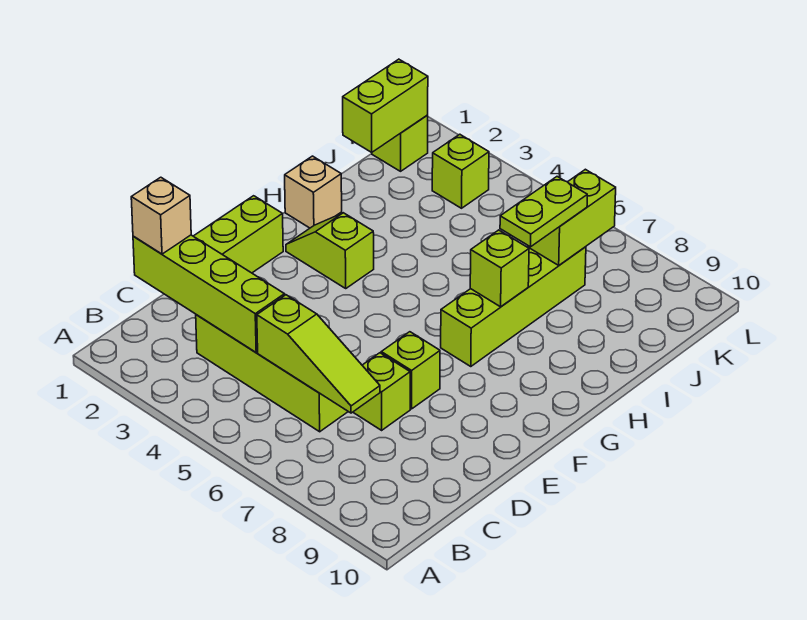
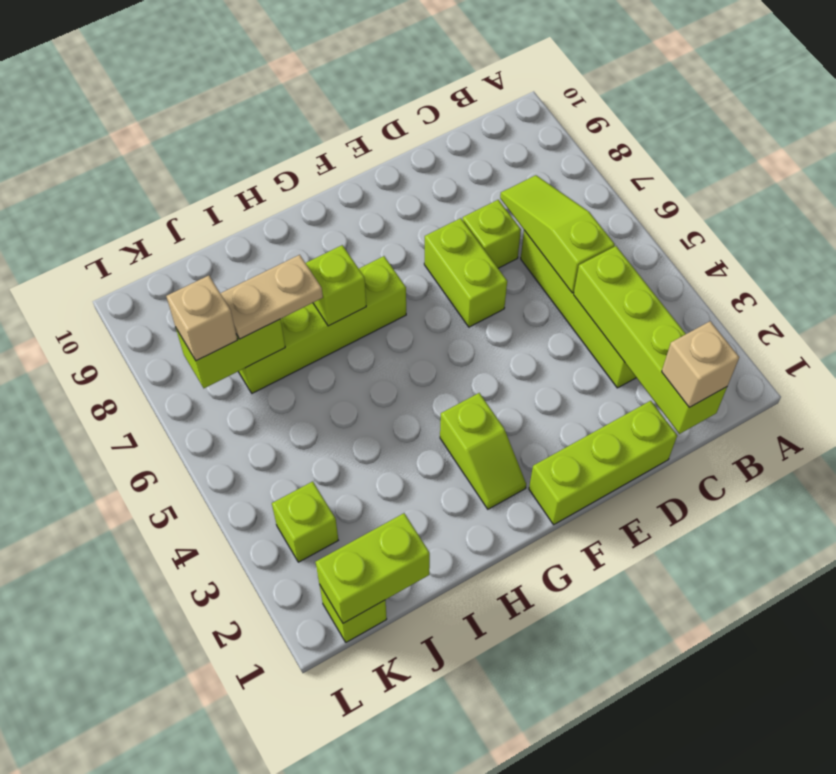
lime brick E7 level 1 -> lime brick E6:E7 level 1
tan brick H1 level 1 -> tan brick K7 level 3
lime plate I7:J7 level 3 -> tan plate I7:J7 level 3

